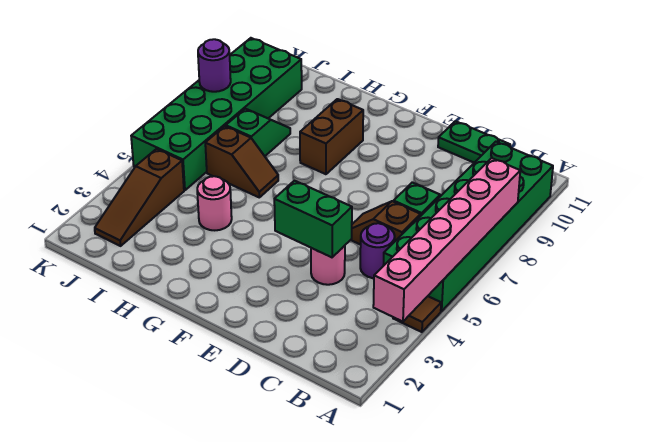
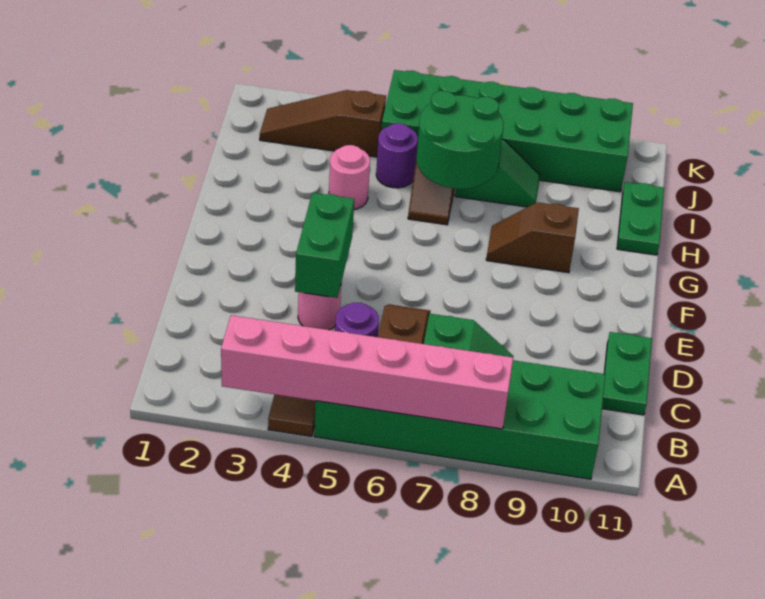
brown brick G8:G9 level 1 -> brown slope G8:G9 level 1 top 9
none -> green round brick H6:I7 level 2
none -> green plate H11:I11 level 1
purple round brick K8 level 2 -> purple round brick I5 level 1

